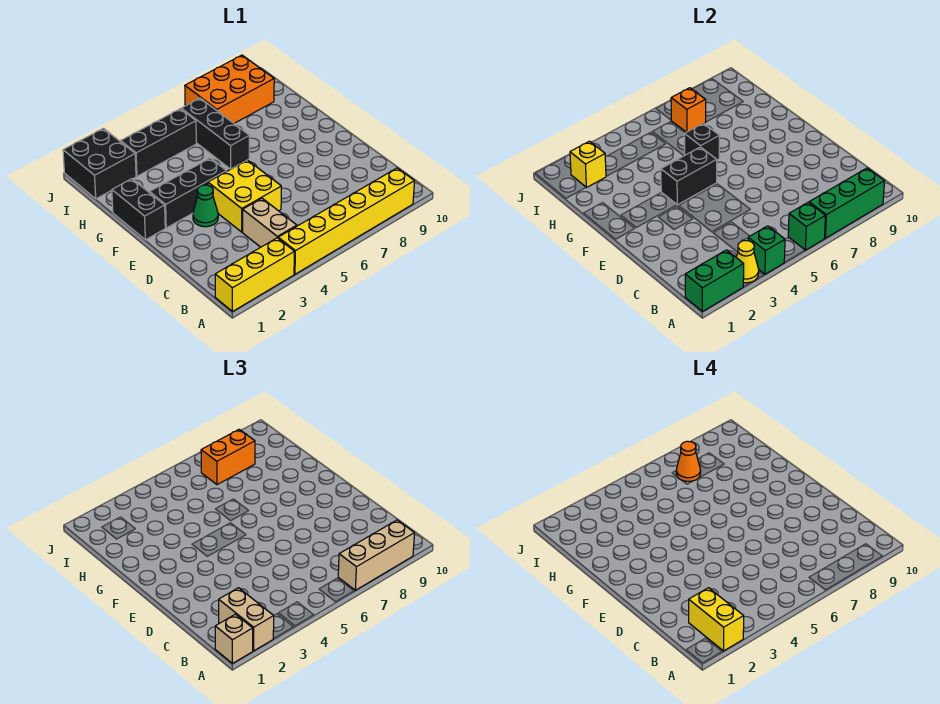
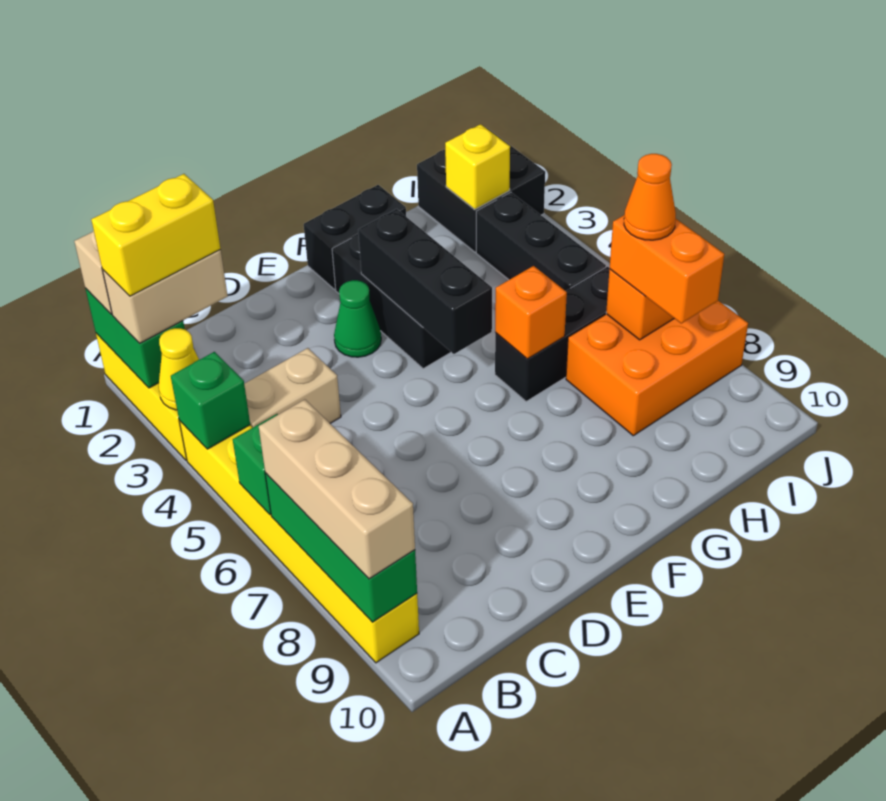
yellow brick D4:E5 level 1 -> none
black brick F4:F5 level 2 -> black brick F3:F5 level 2
black brick G6 level 2 -> orange brick G6 level 2
orange brick I7:J9 level 1 -> orange brick H7:J8 level 1

